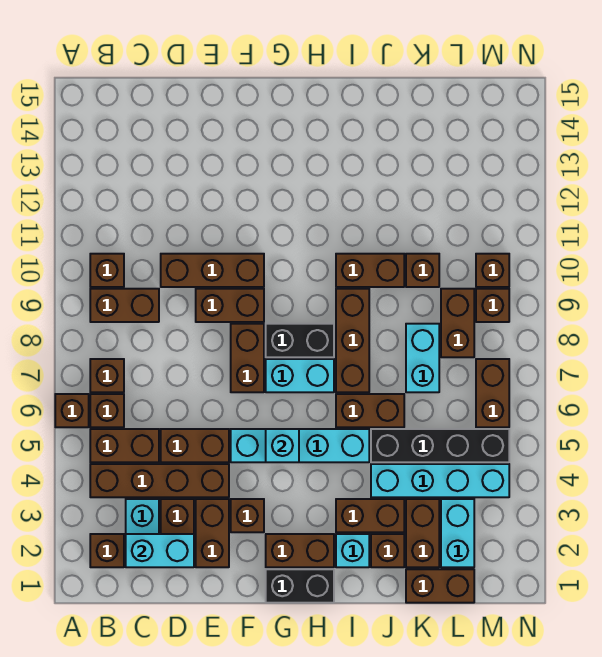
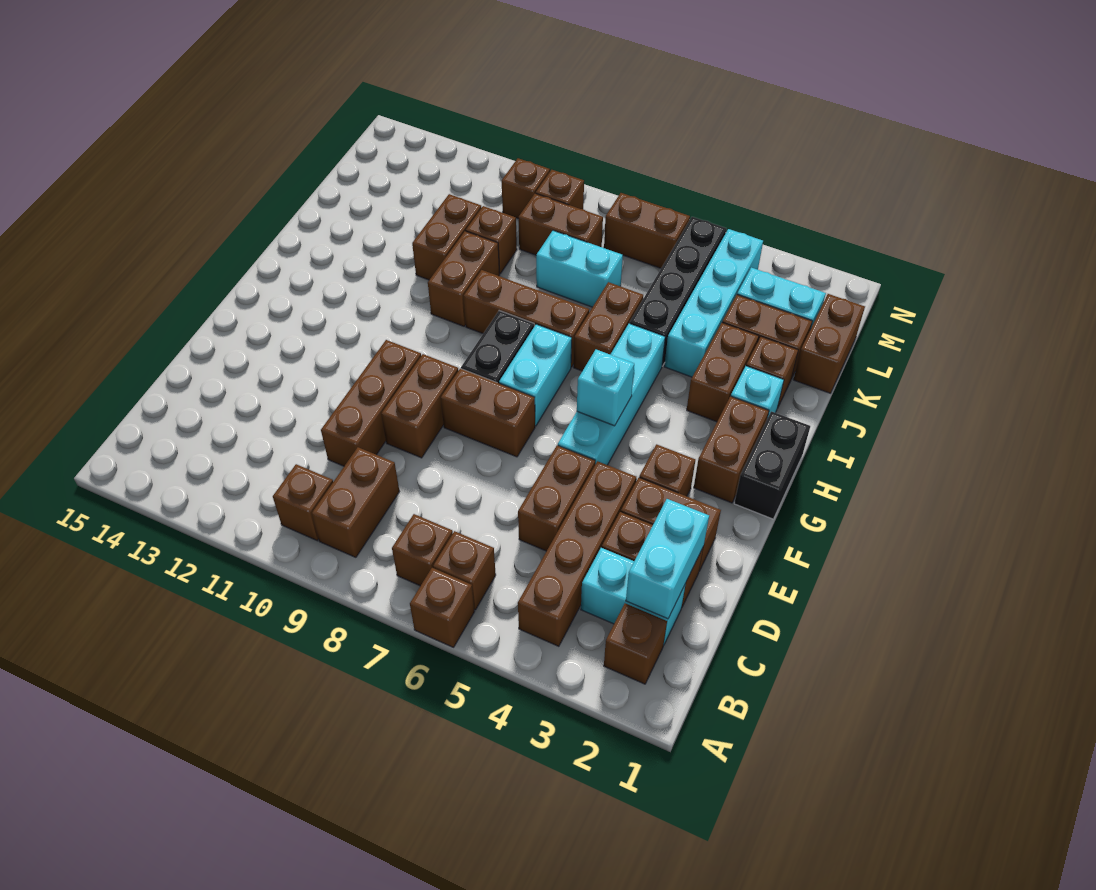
brown brick B5:C5 level 1 -> brown brick J11:K11 level 1

